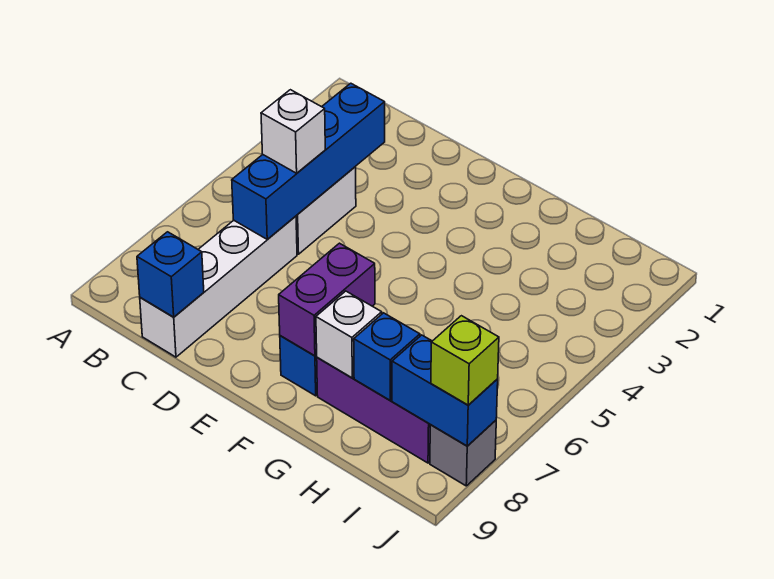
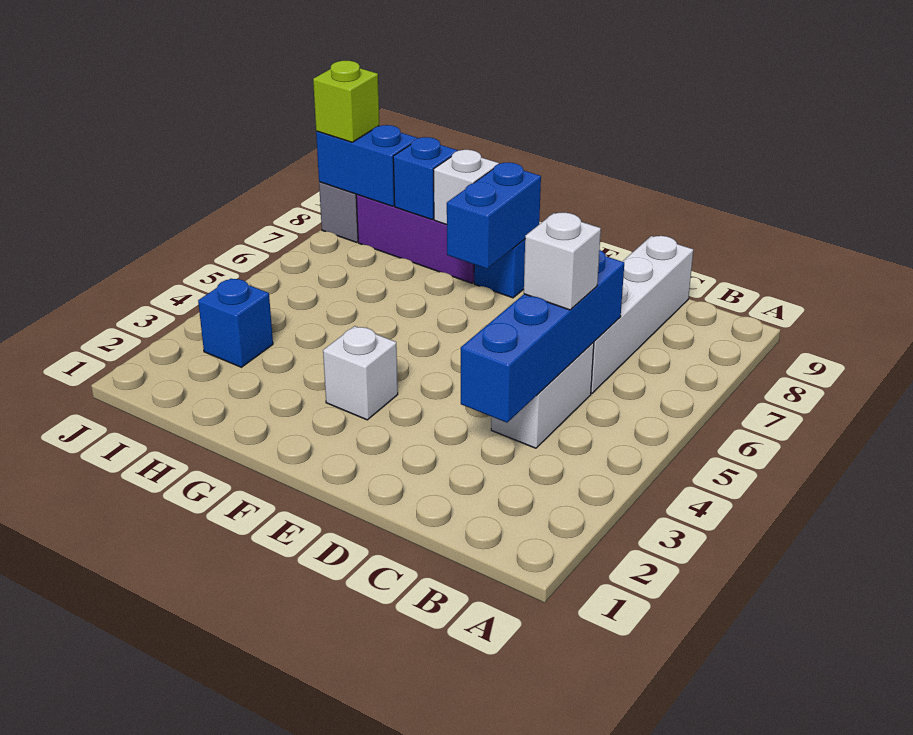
blue brick C9 level 2 -> blue brick I3 level 1
none -> white brick F3 level 1
purple brick F7:F8 level 2 -> blue brick F7:F8 level 2

